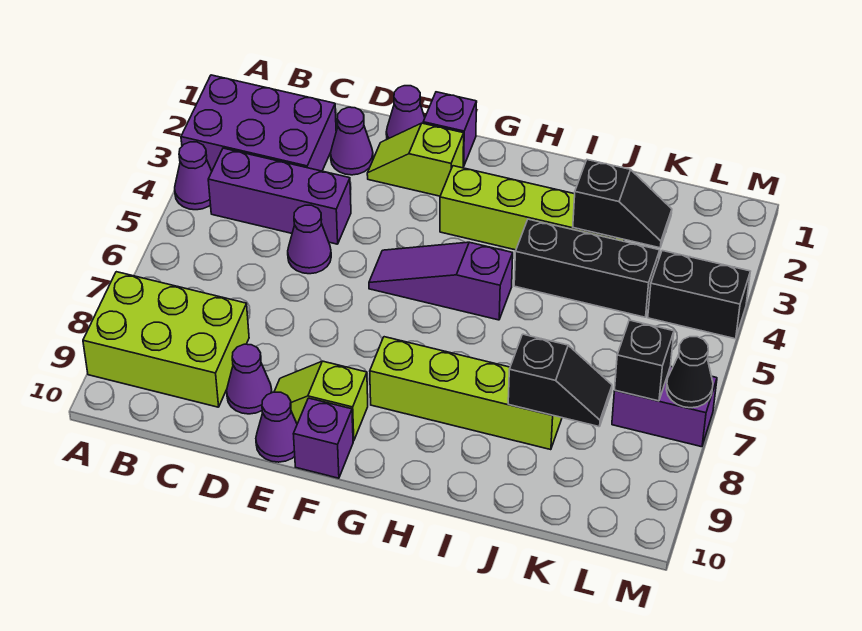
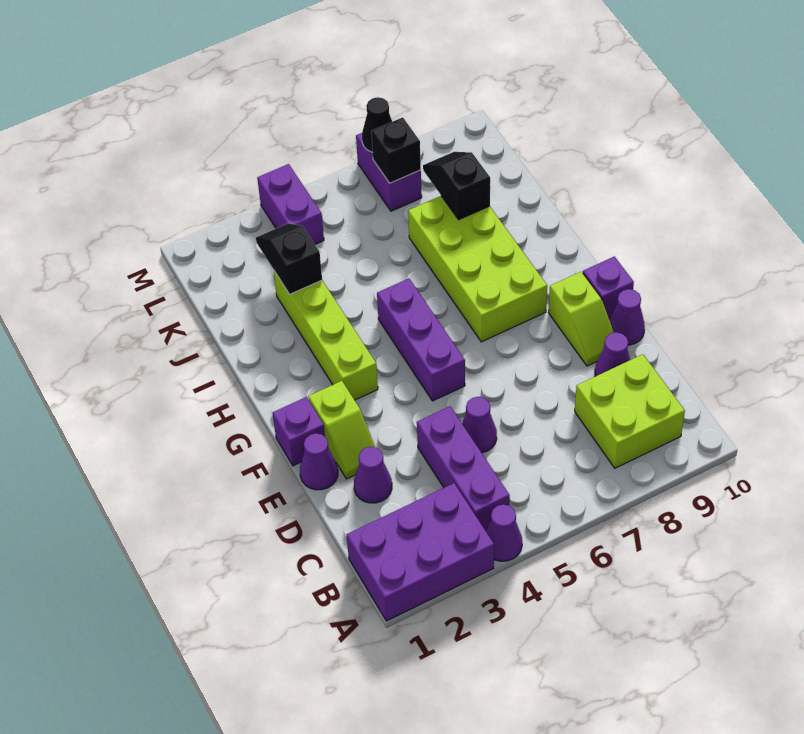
purple brick A2:C3 level 1 -> purple brick A1:B3 level 1
lime brick A8:C9 level 1 -> lime brick B8:C9 level 1
purple slope F5:H5 level 1 top H -> purple brick F5:H5 level 1
lime brick G8:J8 level 1 -> lime brick G7:J8 level 1
black brick I4:K4 level 1 -> none
black brick L4:M4 level 1 -> purple brick L4:M4 level 1

